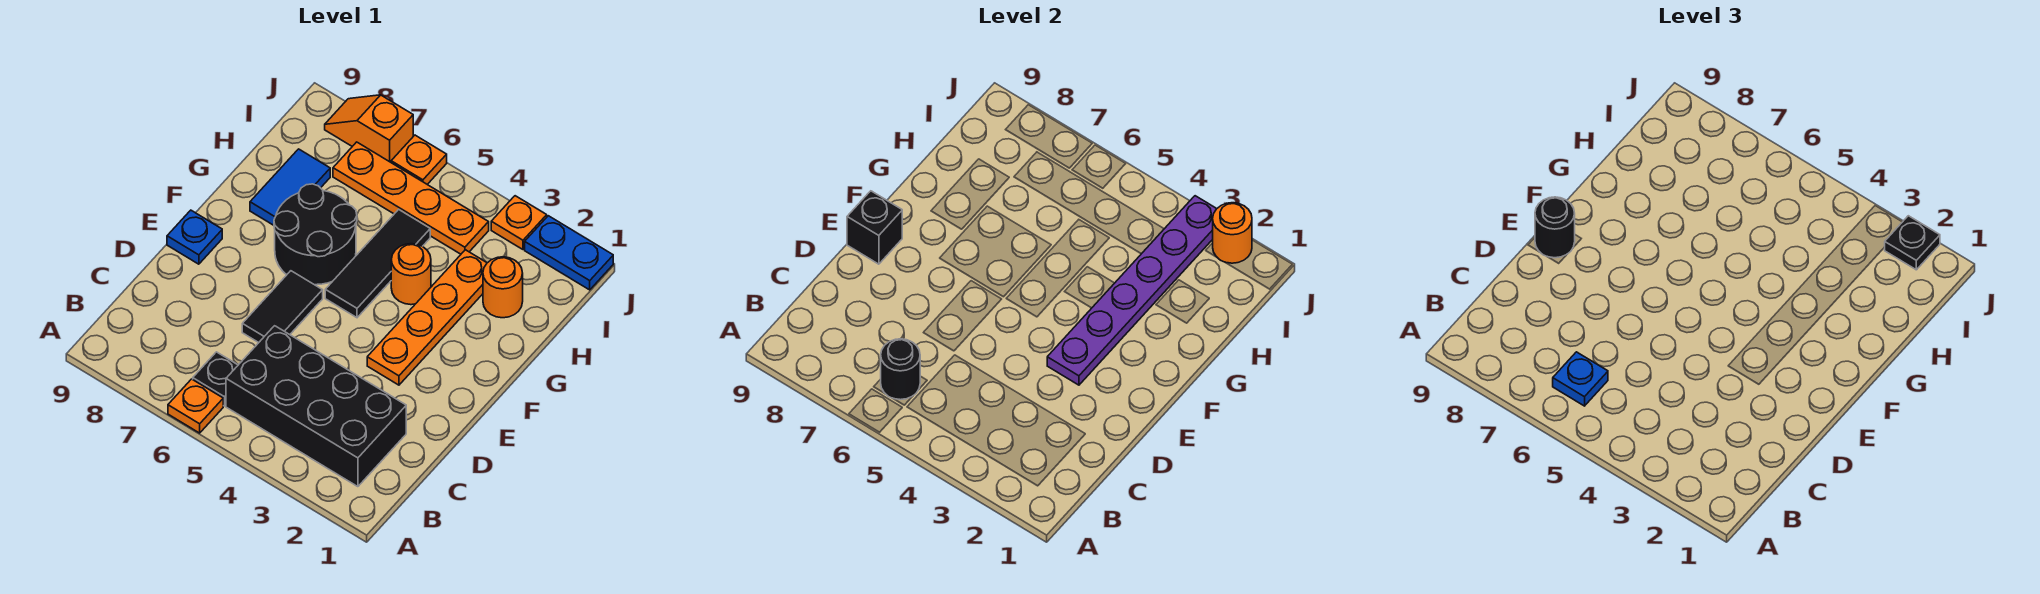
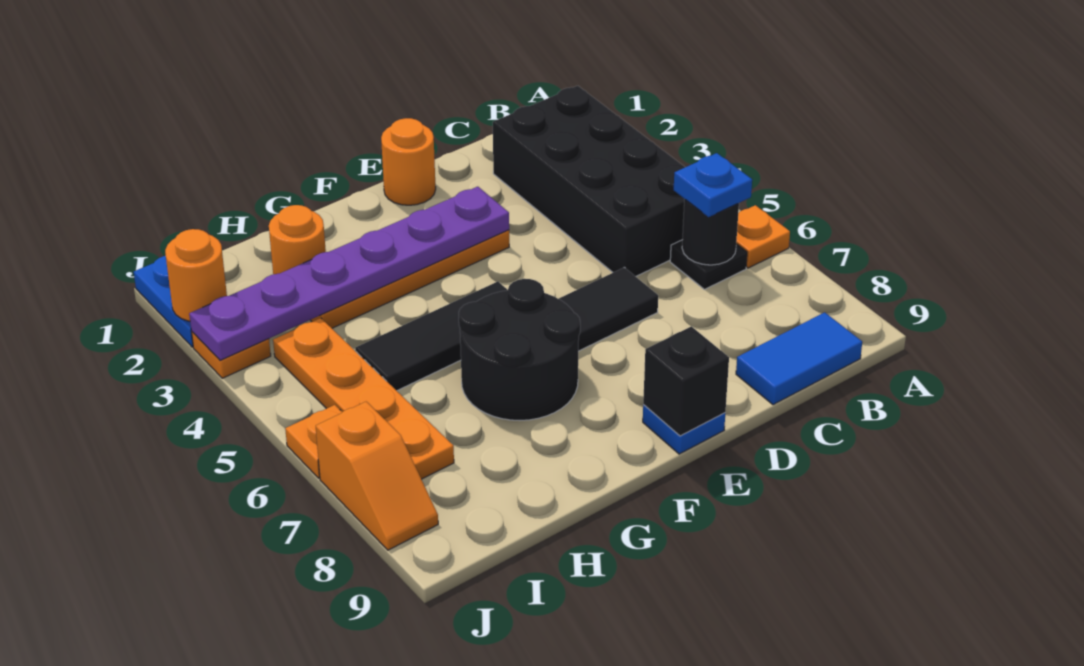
black round brick E9 level 3 -> none
orange round brick G4 level 1 -> orange round brick E1 level 1
blue tile G8:H8 level 1 -> blue tile B9:C9 level 1
black plate J2 level 3 -> none

